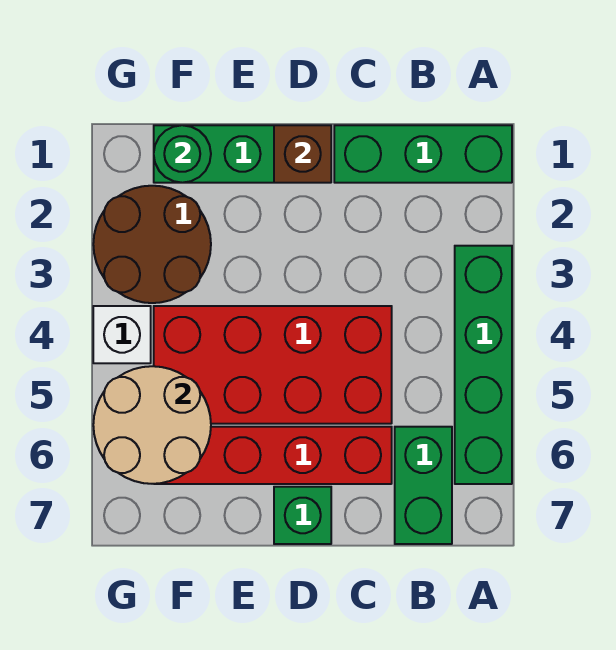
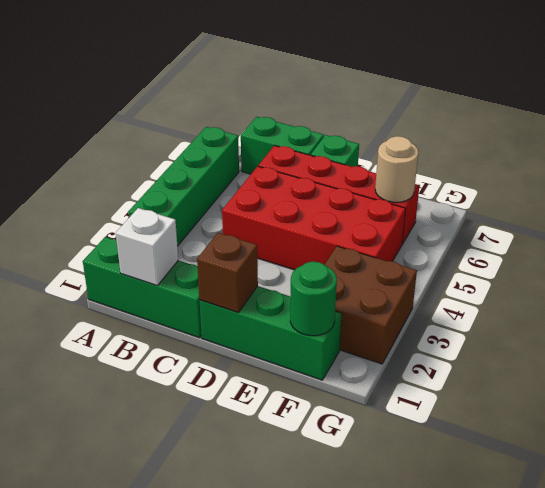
green brick B6:B7 level 1 -> green brick B7:C7 level 1
brown round brick F2:G3 level 1 -> brown brick F2:G3 level 1
tan round brick F5:G6 level 2 -> tan round brick F6 level 2
white brick G4 level 1 -> white brick B1 level 2

